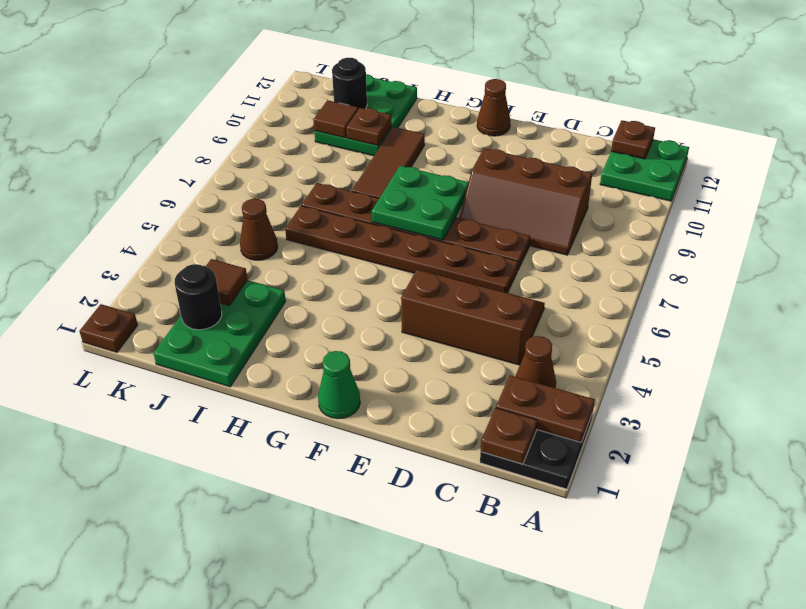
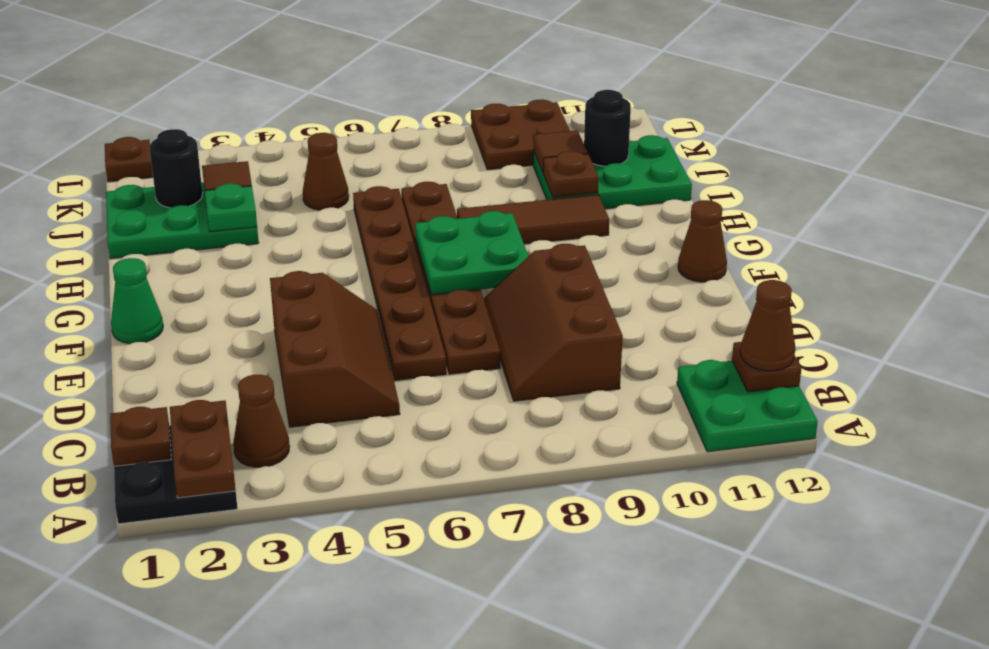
none -> brown cone B12 level 3
none -> green plate I3 level 2
none -> brown plate K9:L10 level 1

